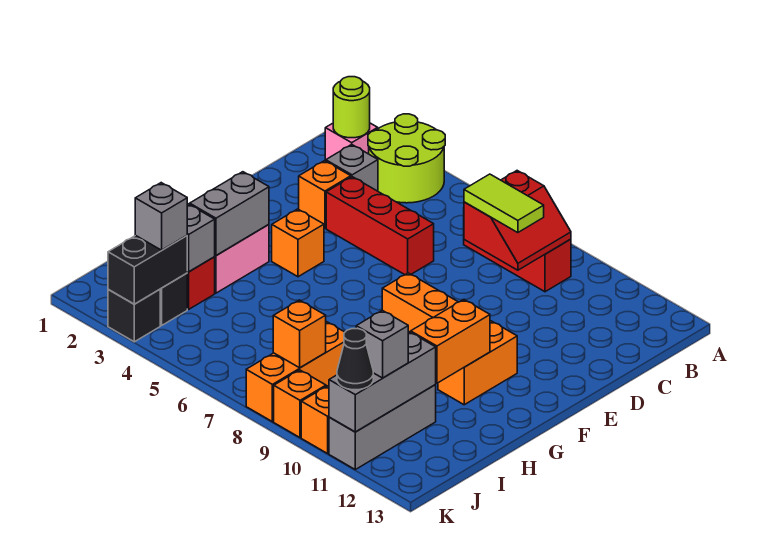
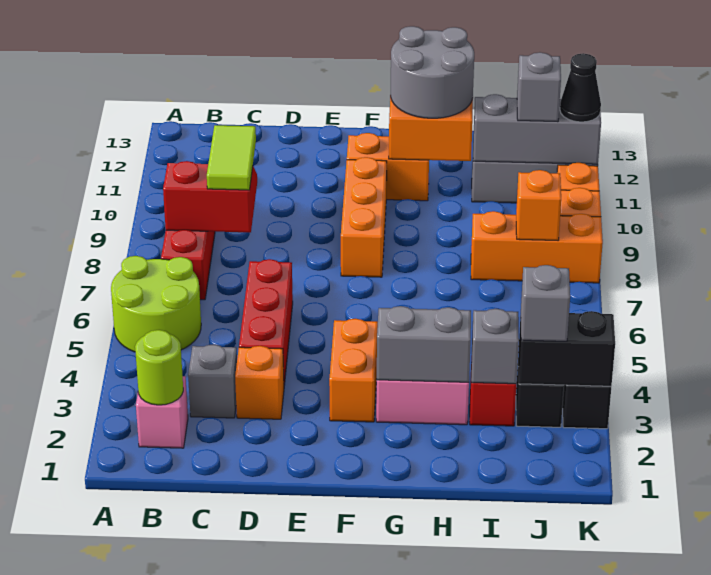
lime round brick A3:B4 level 1 -> lime round brick A5:B6 level 1
orange brick F4 level 1 -> orange brick F3:F4 level 1
none -> grey round brick G11:H12 level 3

